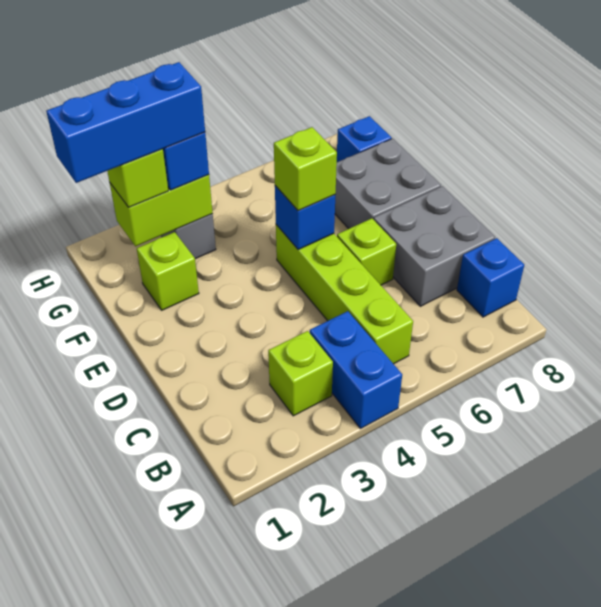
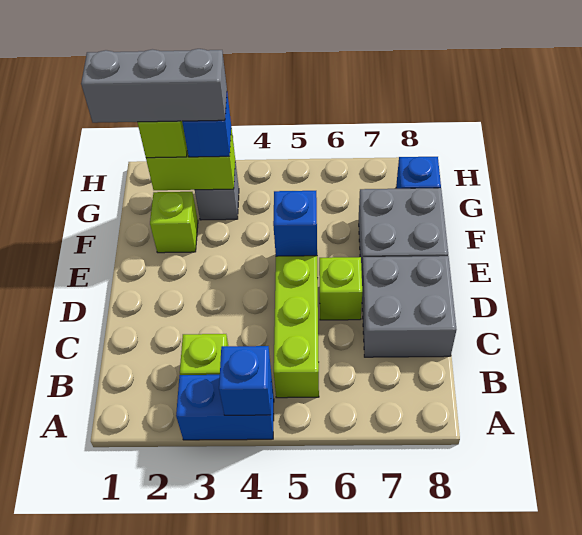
blue brick A4:B4 level 1 -> blue brick A3:A4 level 1
blue brick B8 level 1 -> blue brick A4 level 2
lime brick E5 level 3 -> none
blue brick G1:G3 level 4 -> grey brick G1:G3 level 4

